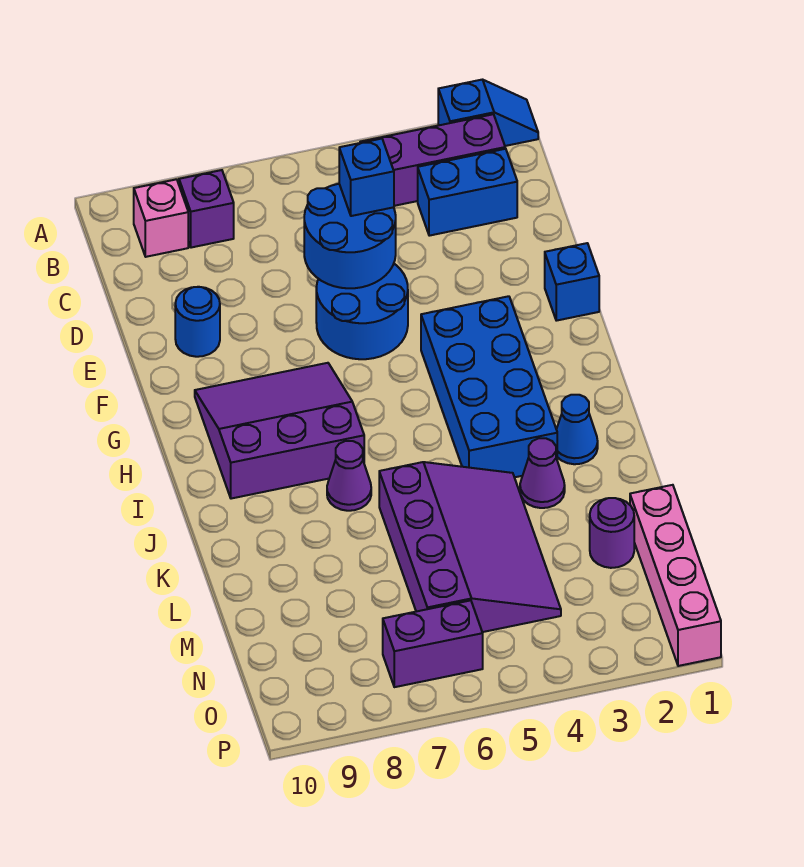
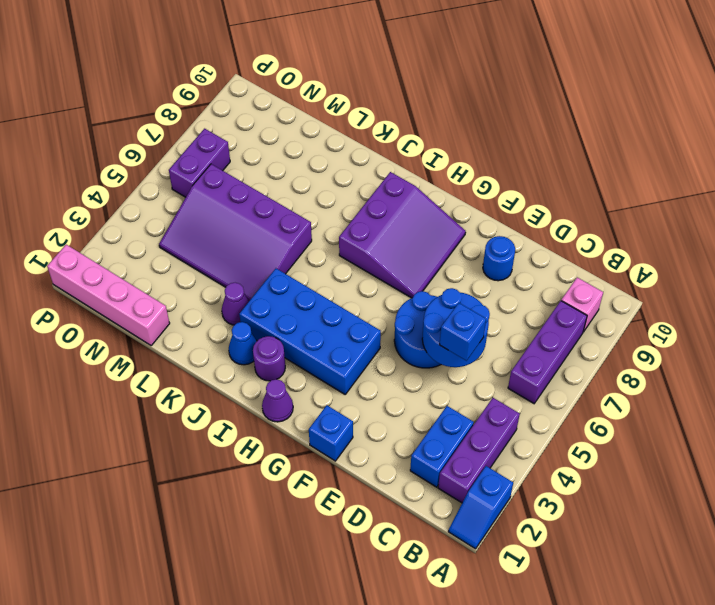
purple brick B8 level 1 -> purple brick B6:B8 level 1
purple cone J7 level 1 -> purple cone H1 level 1
purple round brick M2 level 1 -> purple round brick I2 level 1

